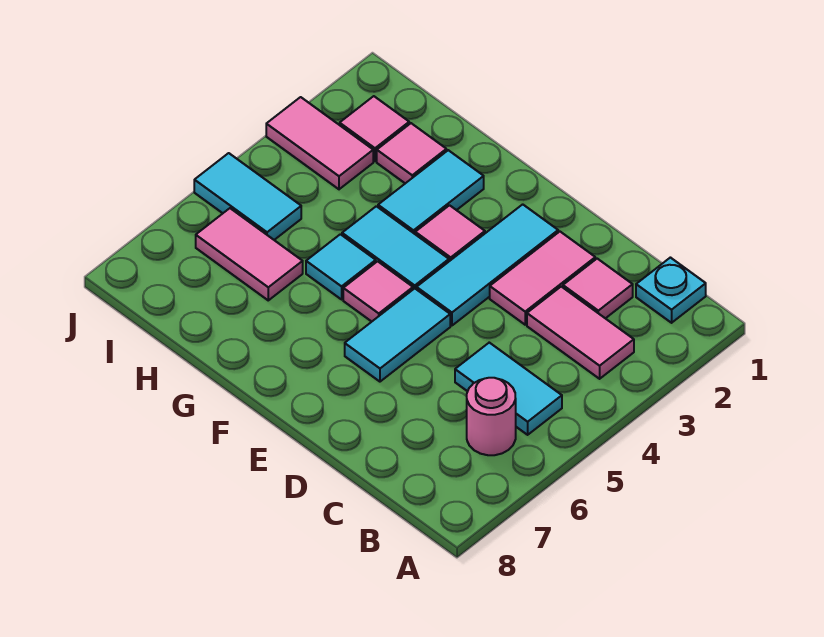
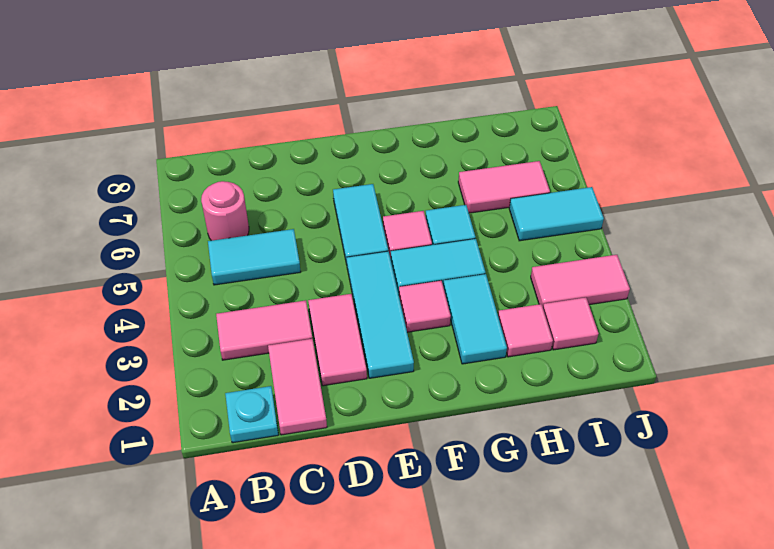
pink tile C2 level 1 -> pink tile C1:C2 level 1

